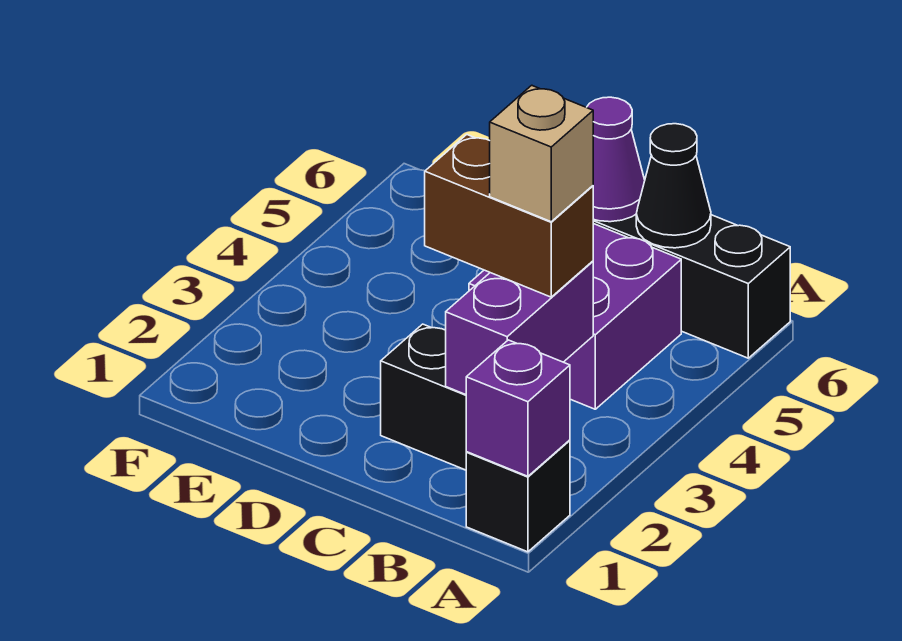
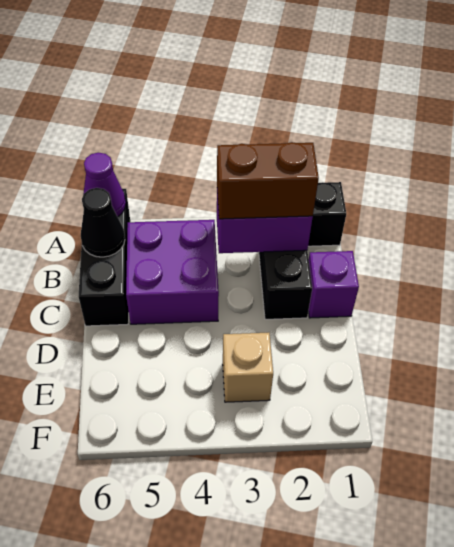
purple brick A1 level 2 -> purple brick C1 level 1
brown brick B3:C3 level 3 -> brown brick B2:B3 level 3
tan brick B3 level 4 -> tan brick E3 level 1
purple cone C6 level 2 -> purple cone A6 level 2

